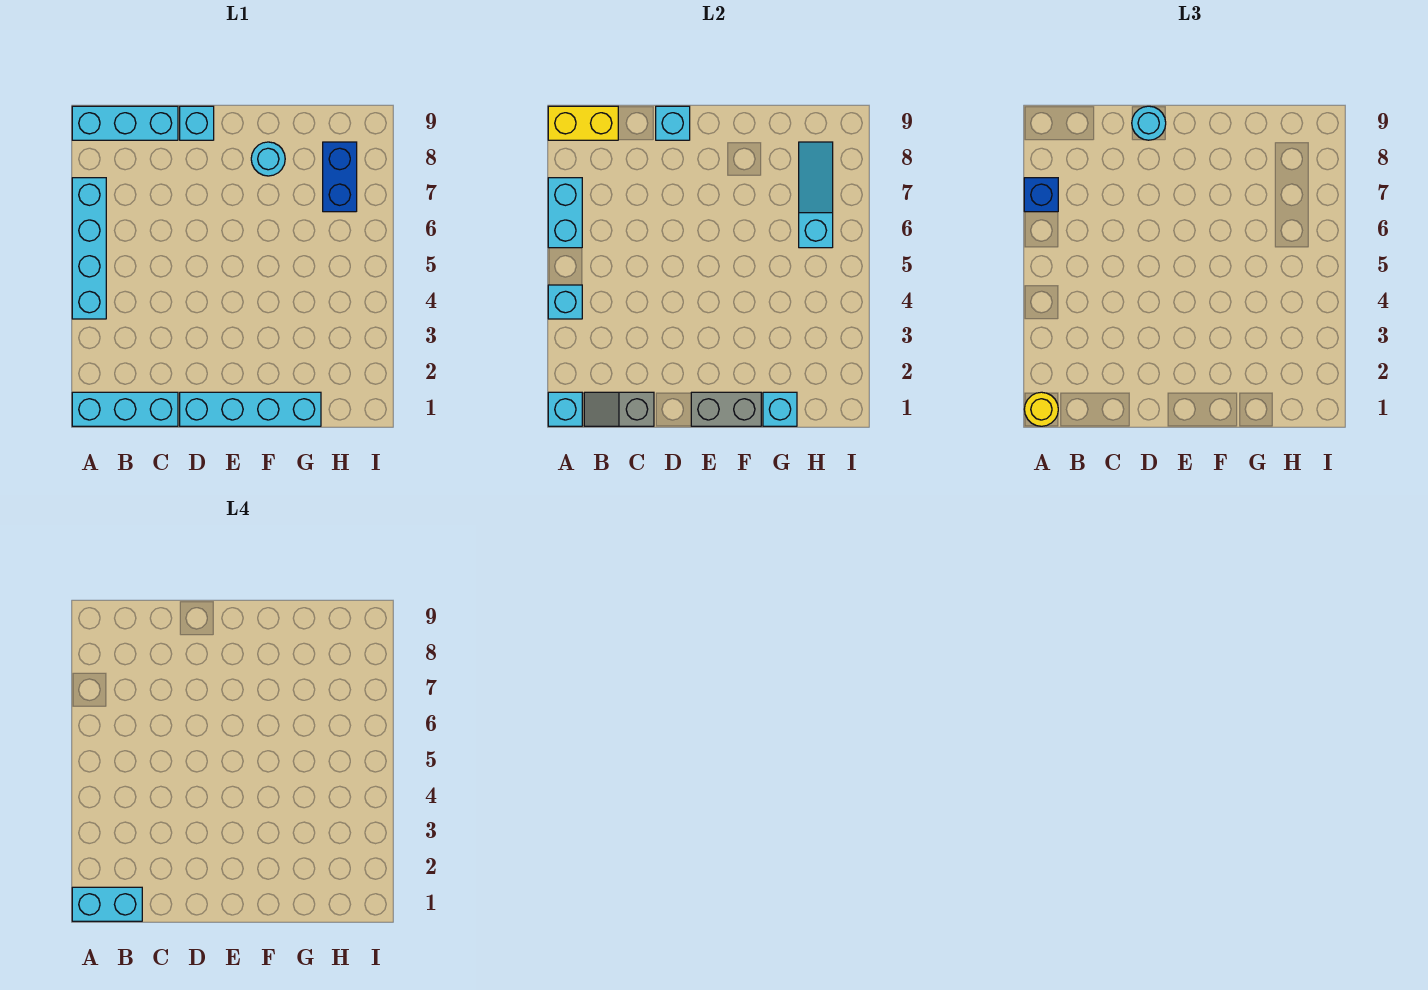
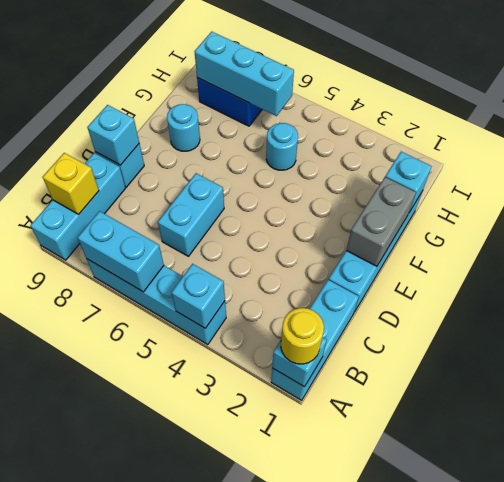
cyan brick A1:B1 level 4 -> cyan brick C6:D6 level 1
blue brick A7 level 3 -> none
yellow brick A9:B9 level 2 -> yellow brick B9 level 2
grey slope B1:C1 level 2 top C -> none
cyan round brick D9 level 3 -> cyan round brick G5 level 1
cyan slope H6:H8 level 2 top 6 -> cyan brick H6:H8 level 2

